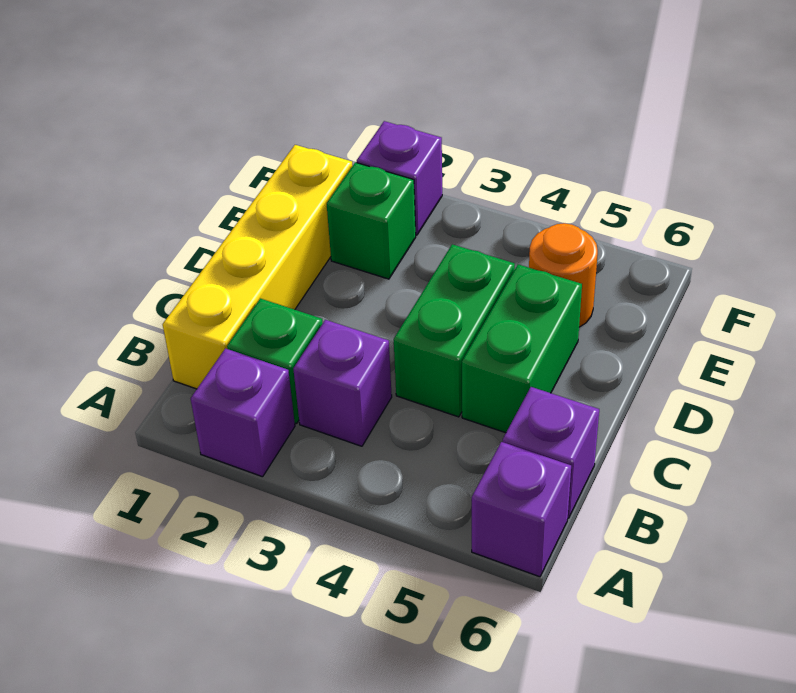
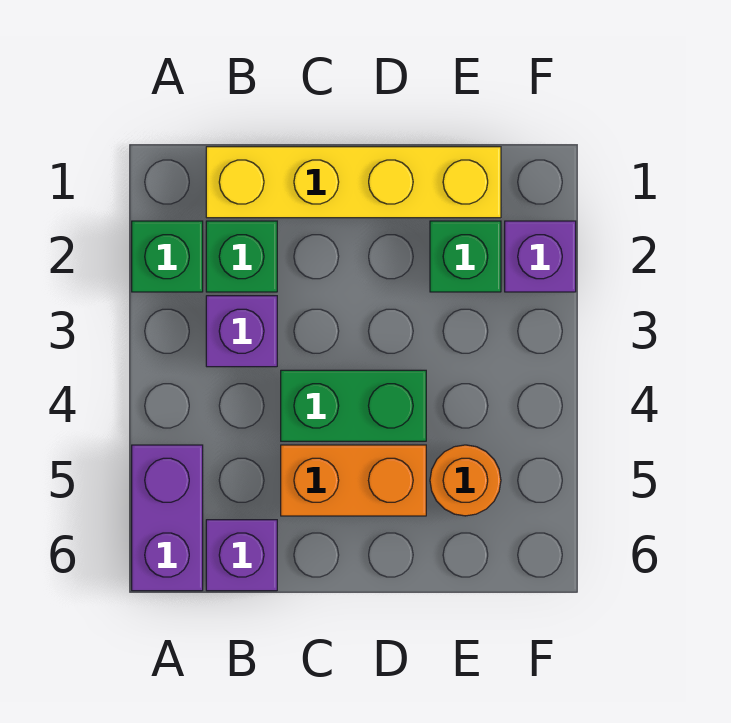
purple brick A2 level 1 -> green brick A2 level 1
purple brick A6 level 1 -> purple brick A5:A6 level 1
green brick C5:D5 level 1 -> orange brick C5:D5 level 1

